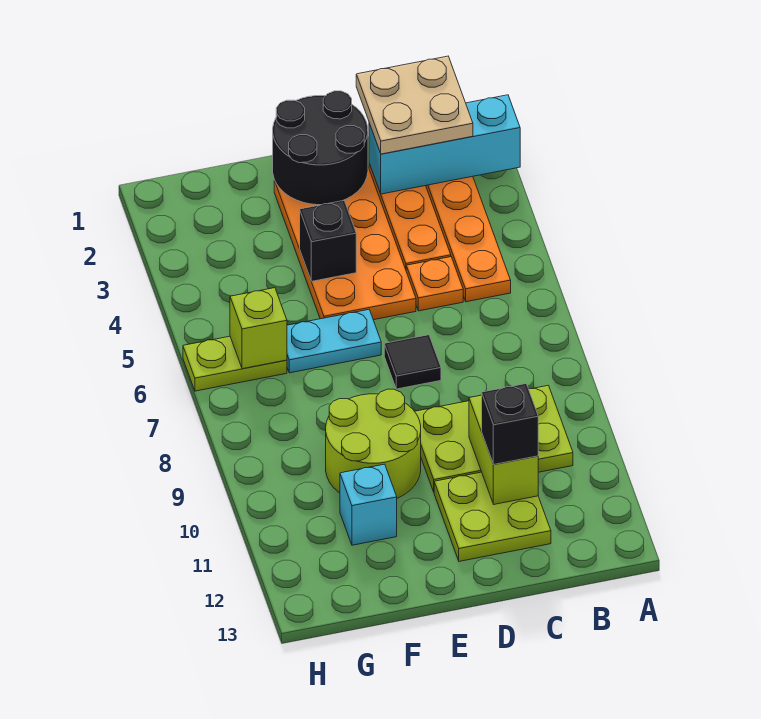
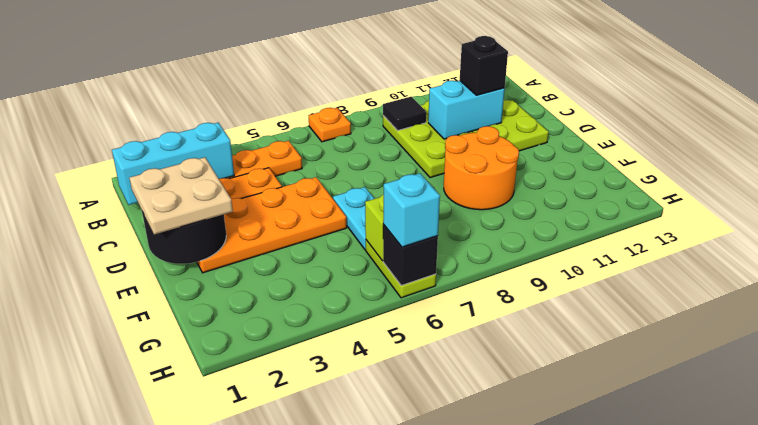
cyan brick A2:C2 level 2 -> cyan brick B1:B3 level 2
tan plate B1:C2 level 3 -> tan plate D1:E2 level 3
orange plate C5 level 1 -> orange plate A7 level 1
lime brick C10:C11 level 2 -> cyan brick C10:C11 level 2
black tile D7 level 1 -> black tile B9 level 2
black brick E4 level 2 -> black brick H6 level 2
lime round brick E9:F10 level 1 -> orange round brick E9:F10 level 1
cyan brick F11 level 1 -> cyan brick H6 level 3

